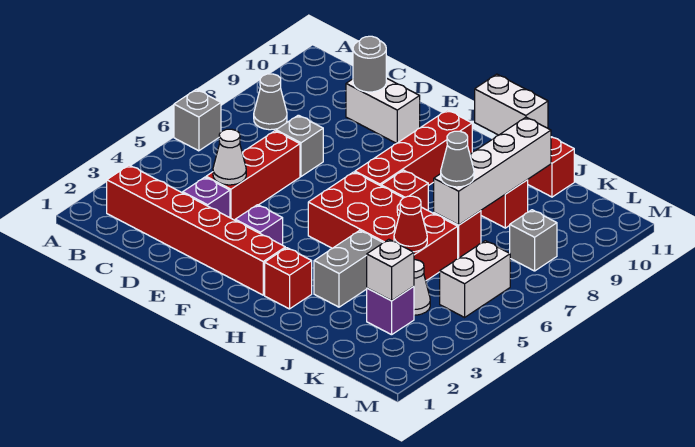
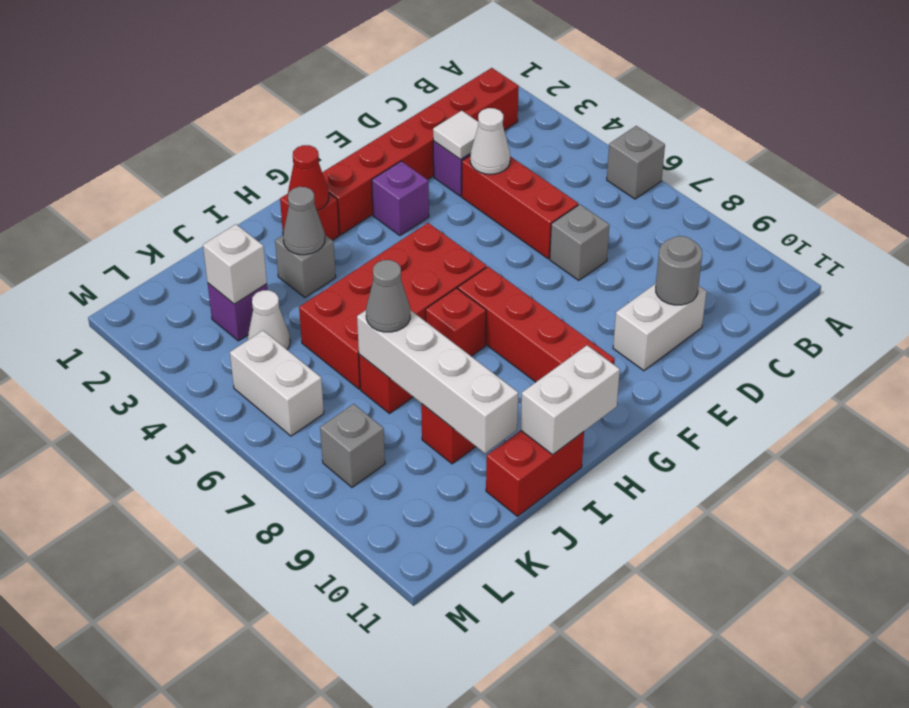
grey cone B8 level 1 -> grey cone I3 level 2
none -> white tile D3 level 2
grey brick I3:I4 level 1 -> grey brick I3 level 1
red cone J5 level 2 -> red cone H2 level 2

